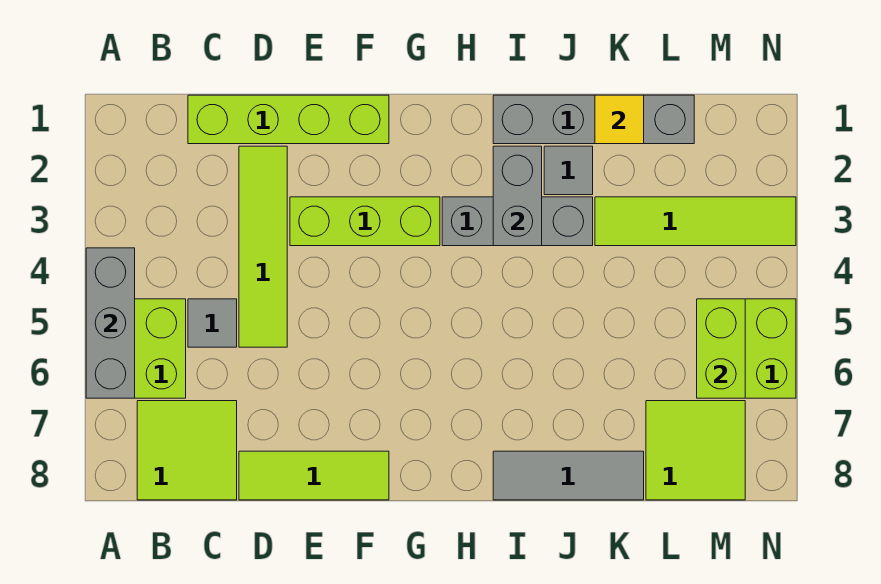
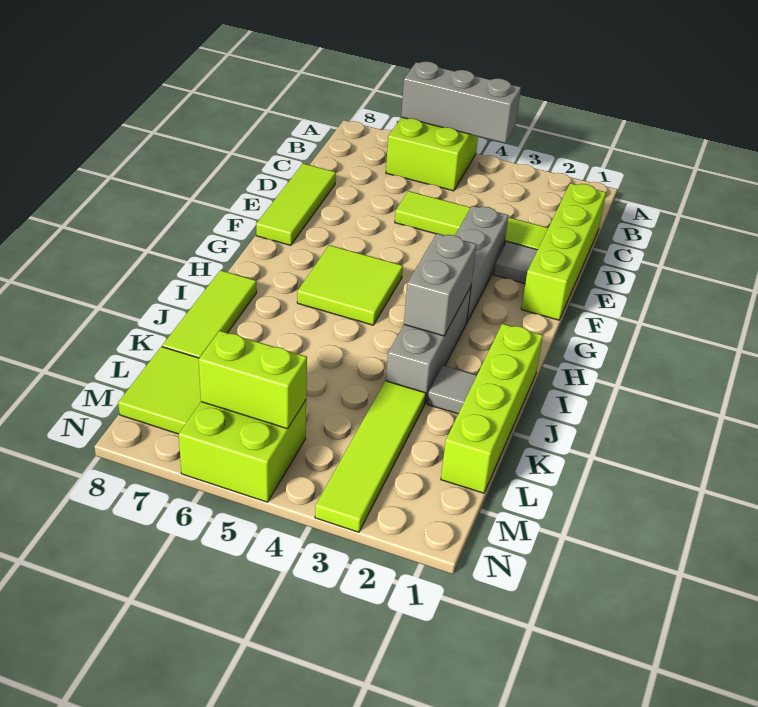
lime tile B7:C8 level 1 -> lime tile G5:H6 level 1
grey tile C5 level 1 -> grey tile E2 level 1
lime brick E3:G3 level 1 -> grey brick E3:G3 level 1
grey brick I1:L1 level 1 -> lime brick I1:L1 level 1
grey brick I2:I3 level 2 -> grey brick H3:I3 level 2
grey tile I8:K8 level 1 -> lime tile I8:K8 level 1
yellow tile K1 level 2 -> none

